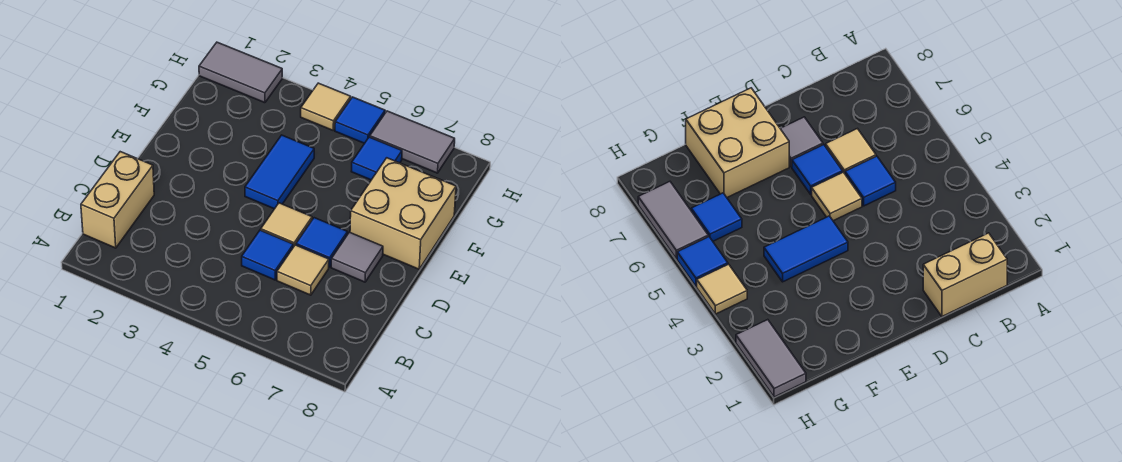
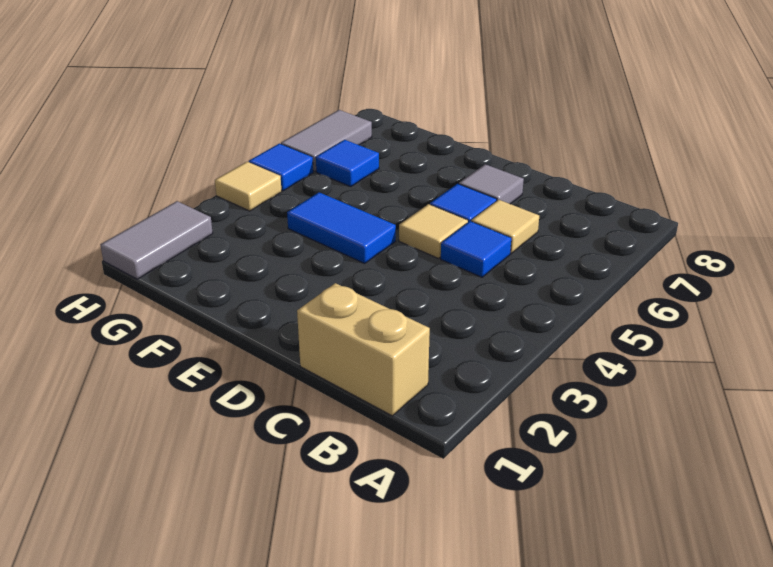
tan brick E7:F8 level 1 -> none

